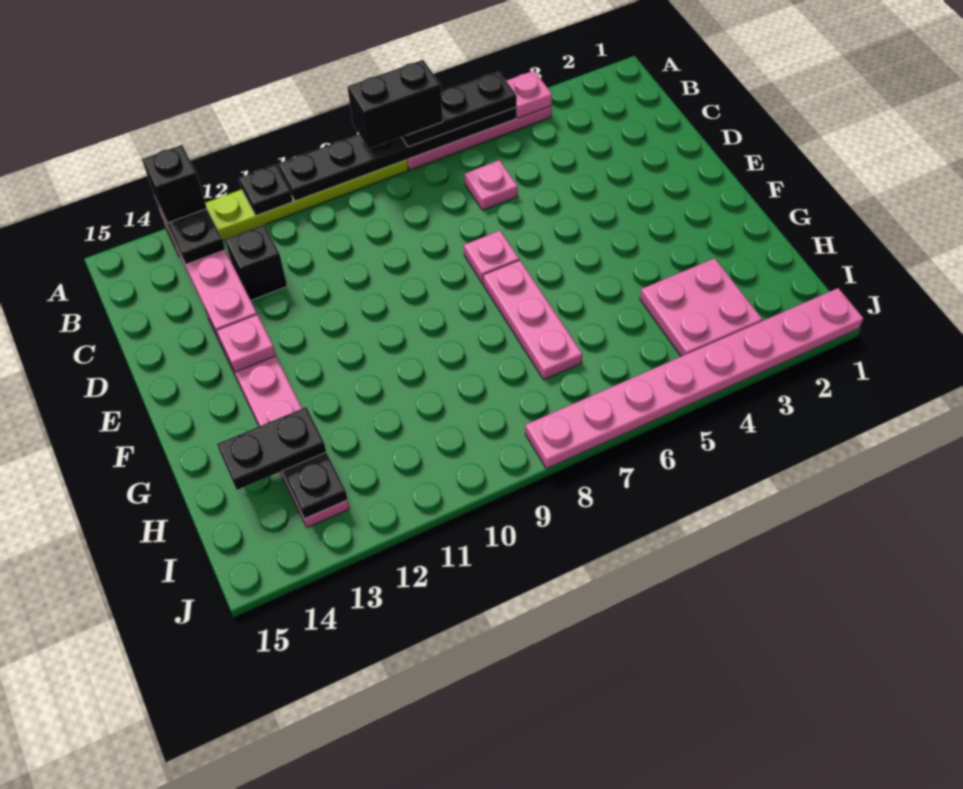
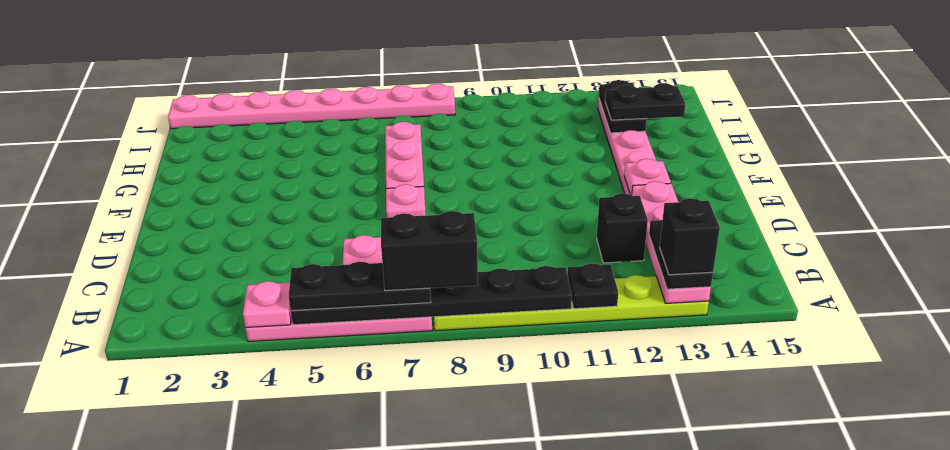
pink plate H3:I4 level 1 -> none

